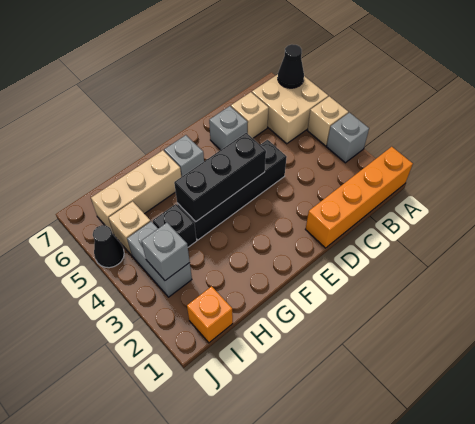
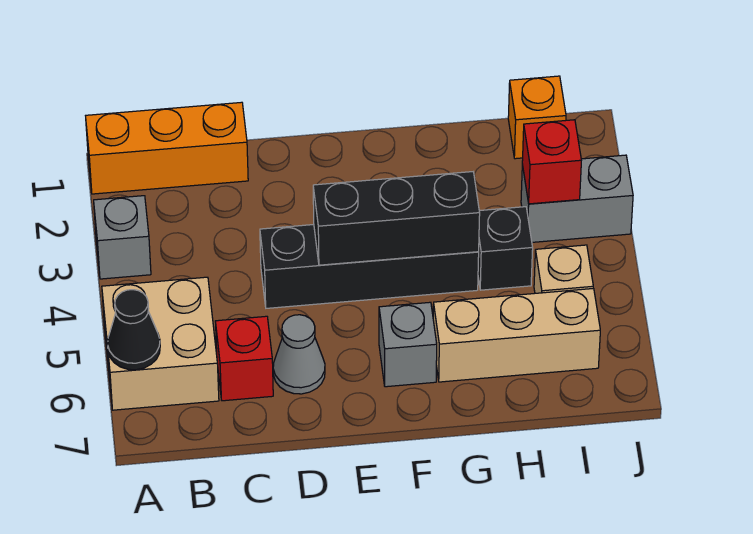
orange brick A1:D1 level 1 -> orange brick A1:C1 level 1
tan brick A4 level 1 -> none
tan brick C6 level 1 -> red brick C6 level 1
grey brick D6 level 1 -> grey cone D6 level 1
grey brick I3:I4 level 1 -> grey brick I3:J3 level 1
grey brick I3 level 2 -> red brick I3 level 2
black cone J5 level 1 -> none

